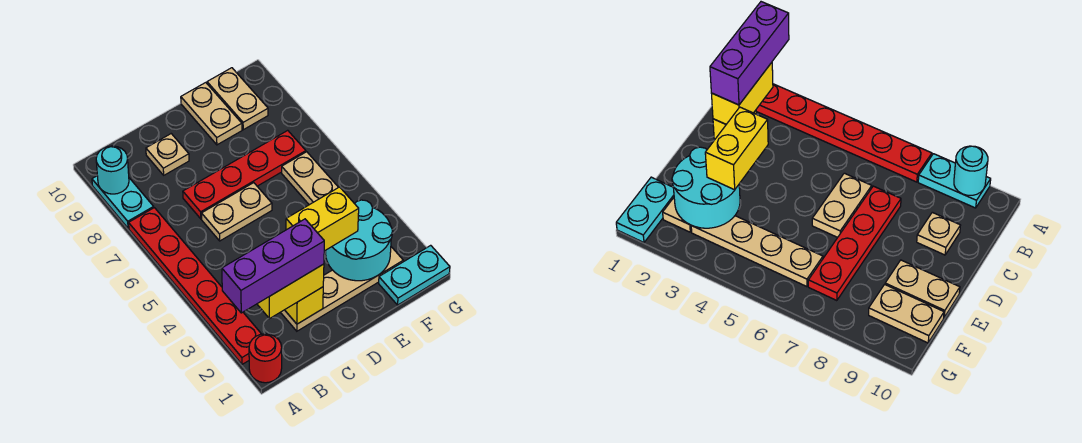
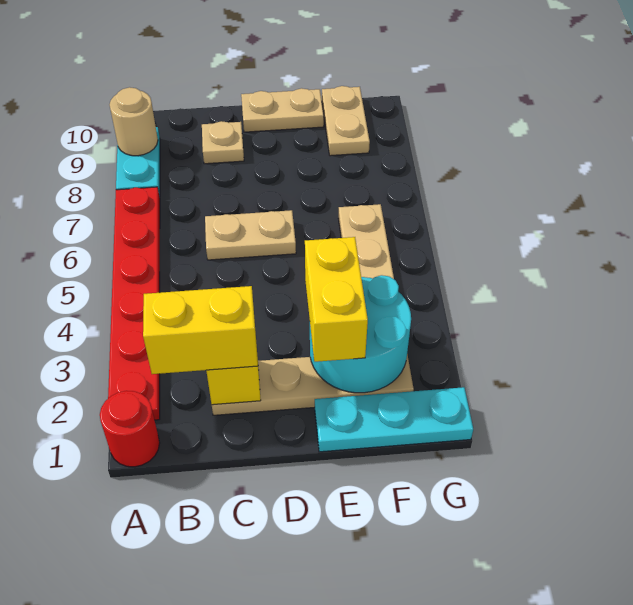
purple brick A2:C2 level 4 -> none
cyan round brick A9 level 2 -> tan round brick A9 level 2
red plate C7:F7 level 1 -> none
yellow brick D3:E3 level 3 -> yellow brick E2:E3 level 3
tan plate E9:E10 level 1 -> tan plate D10:E10 level 1
cyan plate F1:G1 level 1 -> cyan plate E1:G1 level 1

